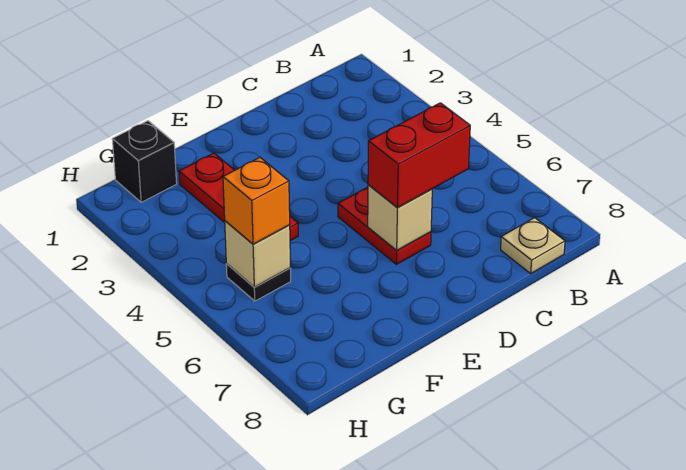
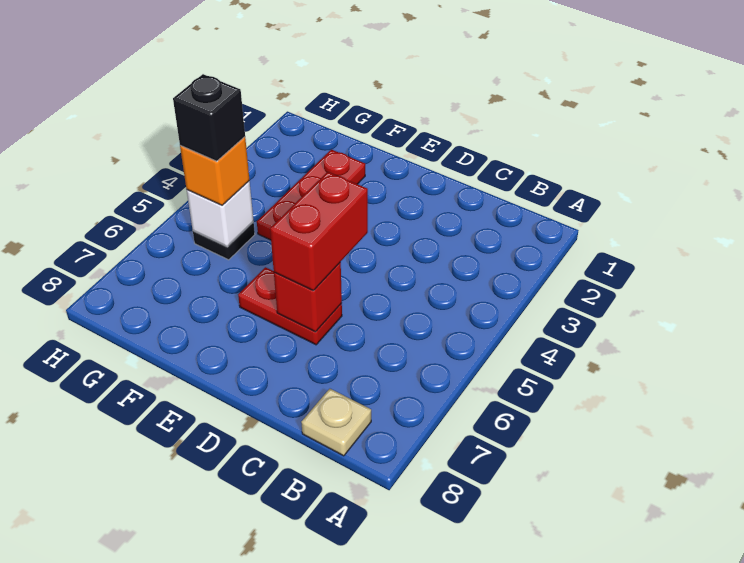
red brick C6:D6 level 3 -> red brick D5:D6 level 3
red plate D5:D6 level 1 -> red plate D6:E6 level 1
tan brick D6 level 2 -> red brick D6 level 2
black brick G1 level 1 -> black brick G5 level 4
tan brick G5 level 2 -> white brick G5 level 2

